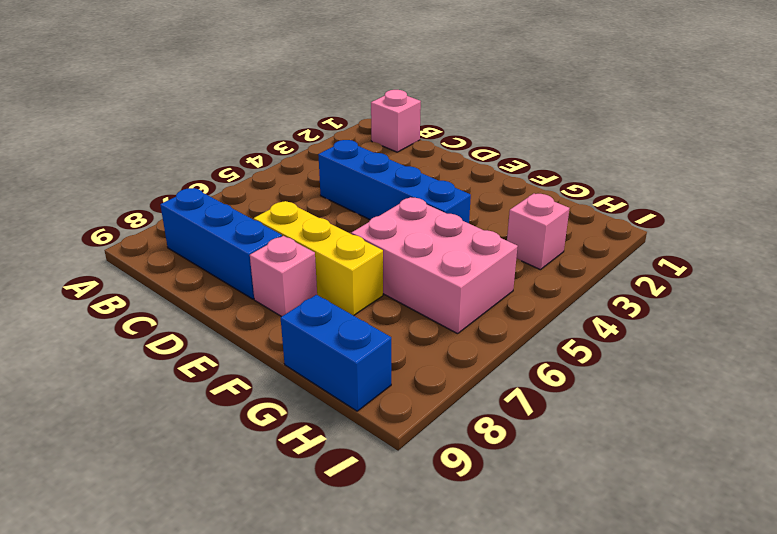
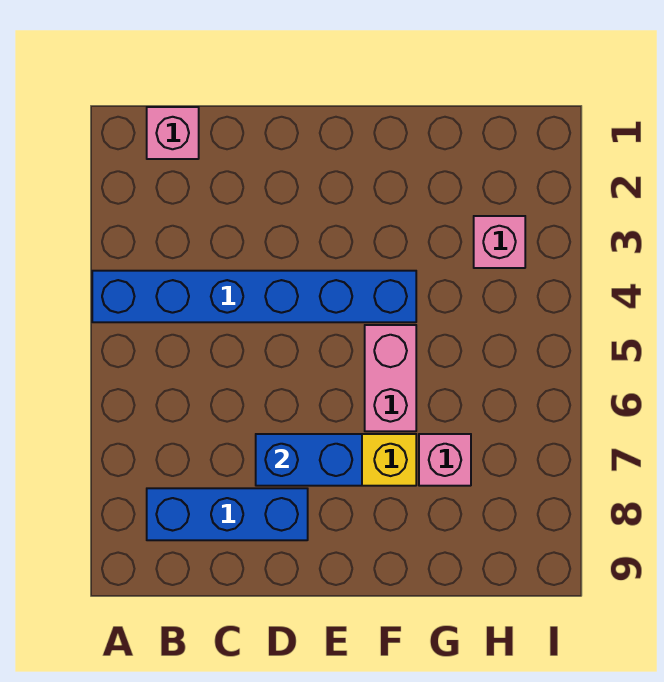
blue brick C4:F4 level 1 -> blue brick A4:F4 level 1
pink brick E8 level 1 -> pink brick G7 level 1
pink brick F5:H6 level 1 -> pink brick F5:F6 level 1
blue brick G9:H9 level 1 -> blue brick D7:E7 level 2

